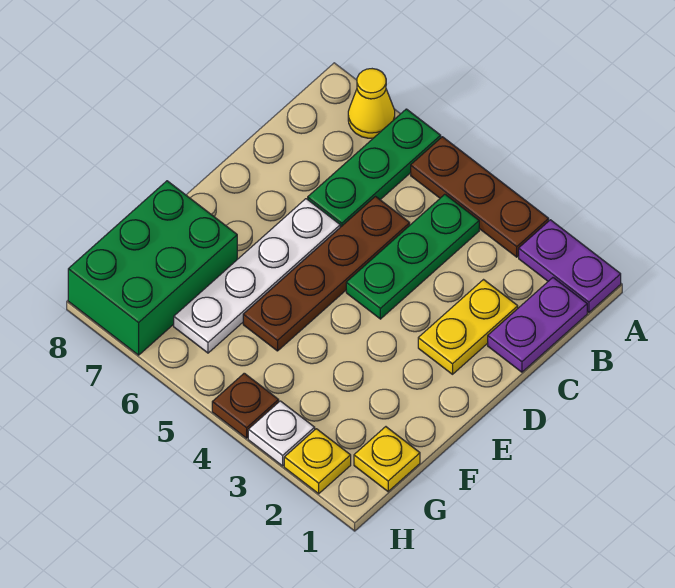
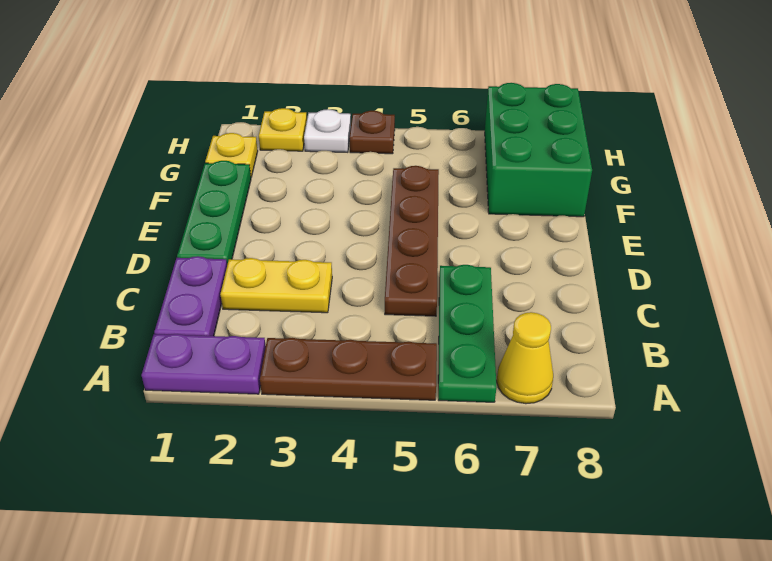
green plate B4:D4 level 1 -> green plate D1:F1 level 1
yellow plate C2:D2 level 1 -> yellow plate C2:C3 level 1
white plate D6:G6 level 1 -> none

